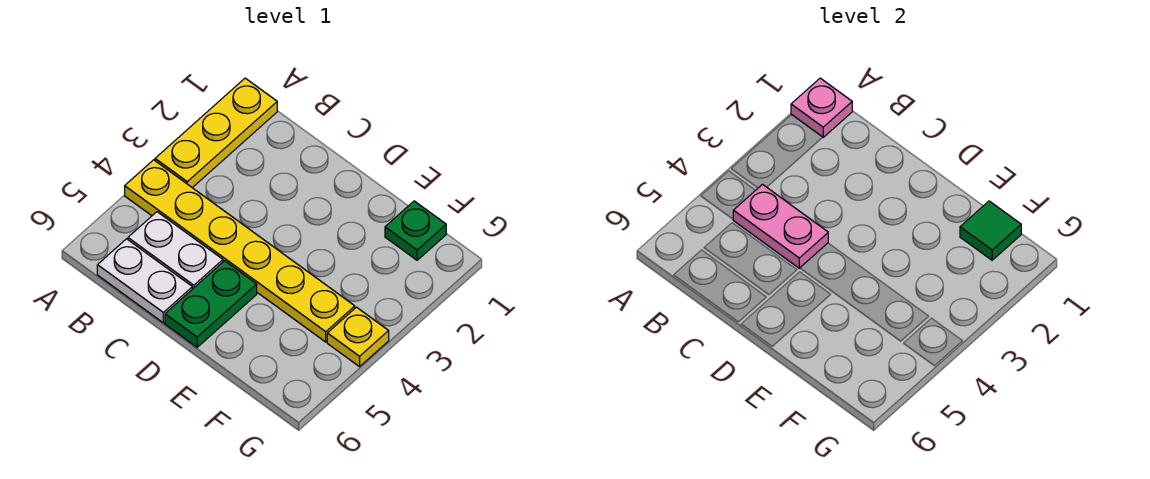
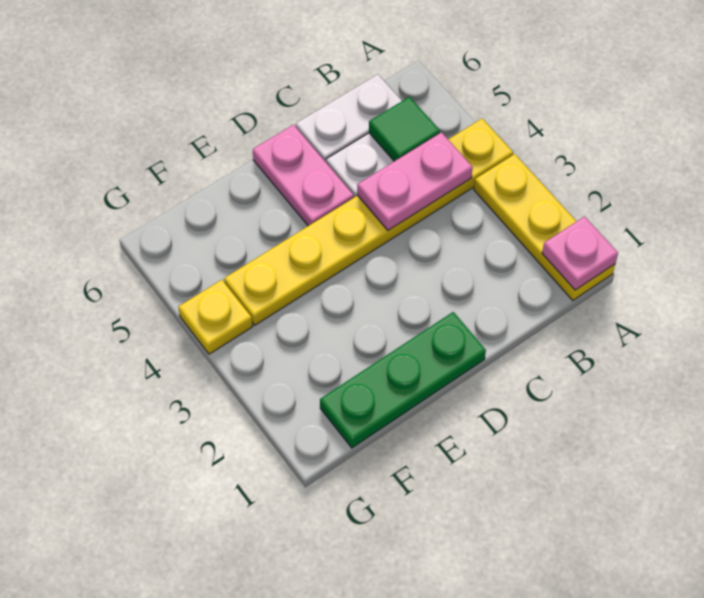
green plate D5:D6 level 1 -> pink plate D5:D6 level 1
green plate F1 level 1 -> green plate D1:F1 level 1
green tile F1 level 2 -> green tile B5 level 2

